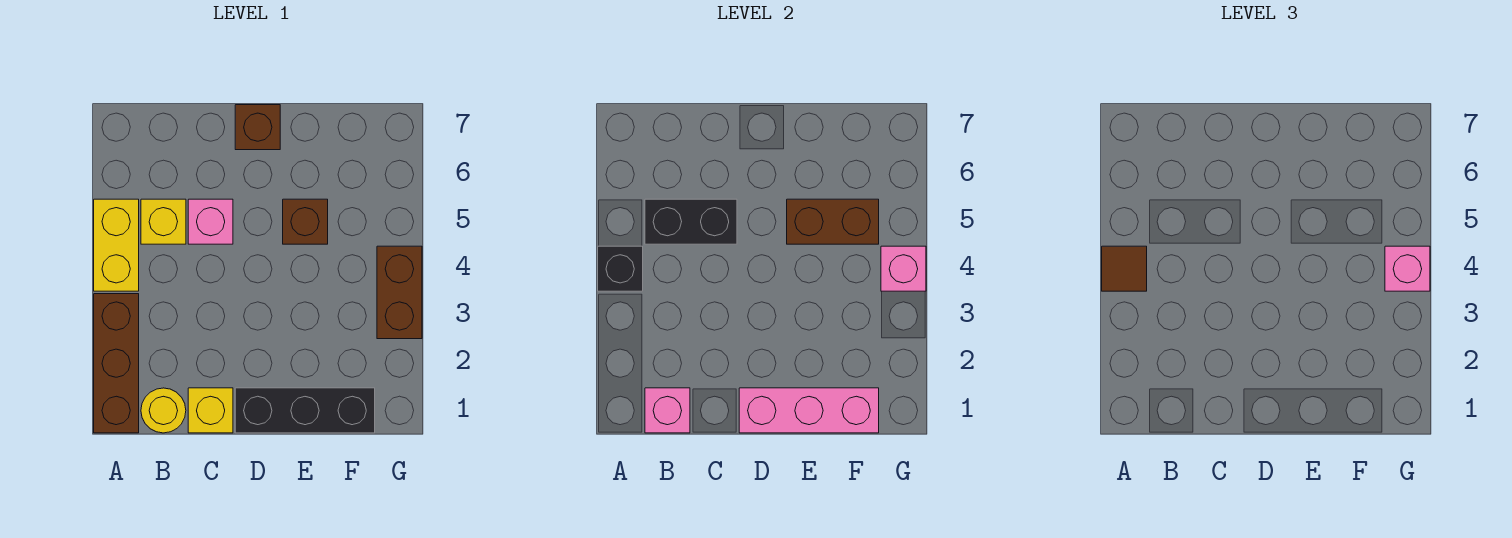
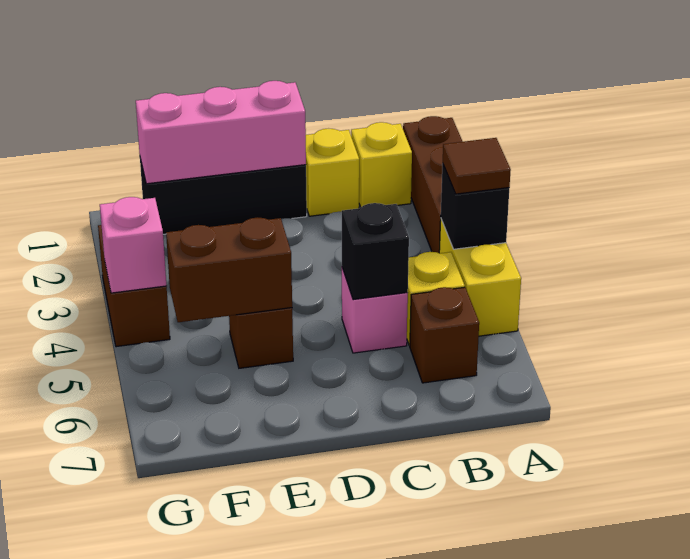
yellow round brick B1 level 1 -> yellow brick B1 level 1
pink brick B1 level 2 -> none
black brick B5:C5 level 2 -> black brick C5 level 2
brown brick D7 level 1 -> brown brick B6 level 1
pink brick G4 level 3 -> none

